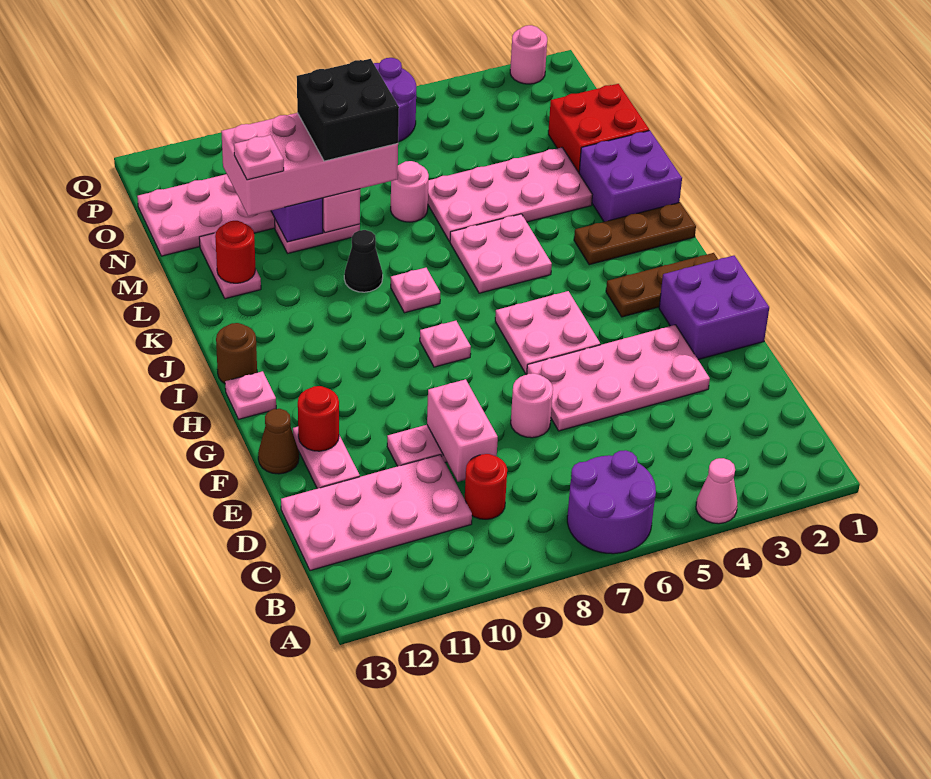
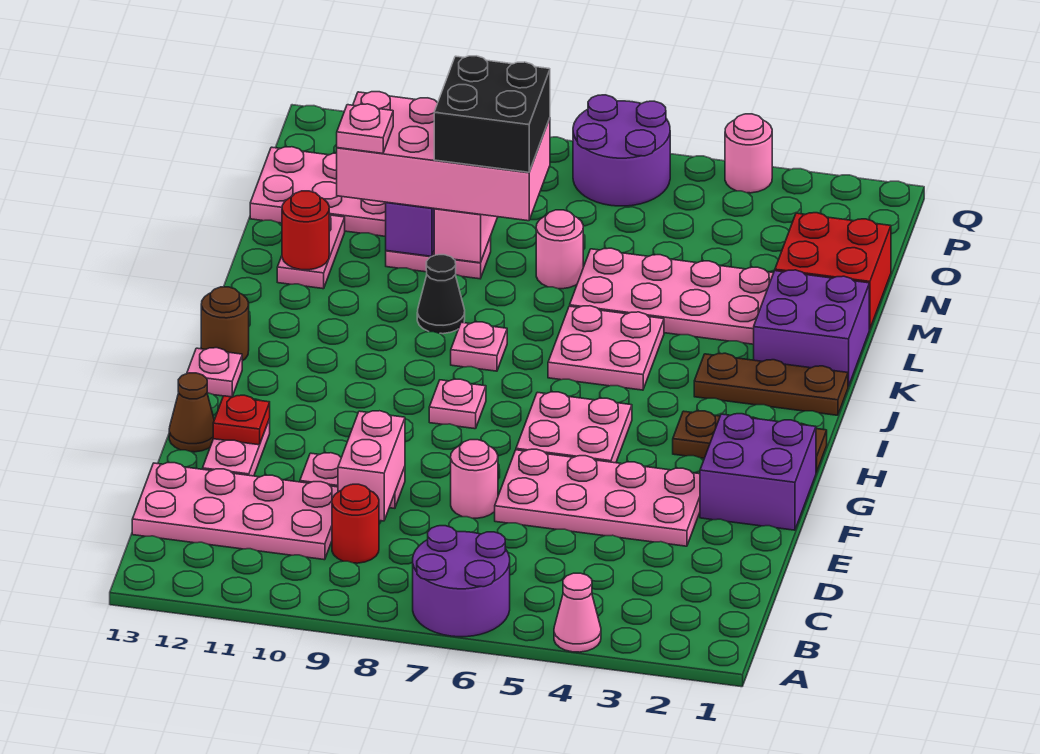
red round brick F12 level 2 -> red plate F12 level 2
pink round brick Q2 level 1 -> pink round brick Q4 level 1

